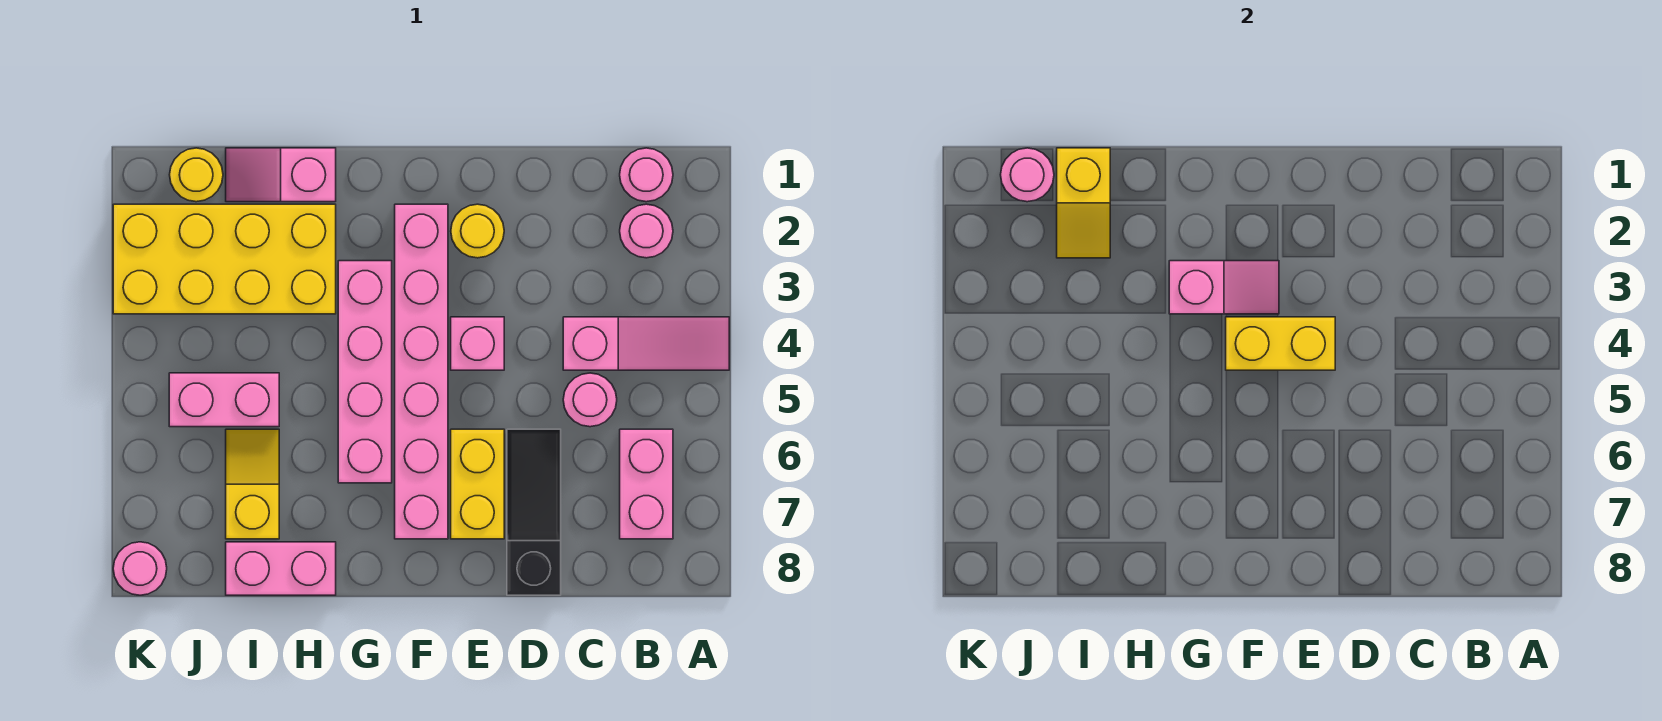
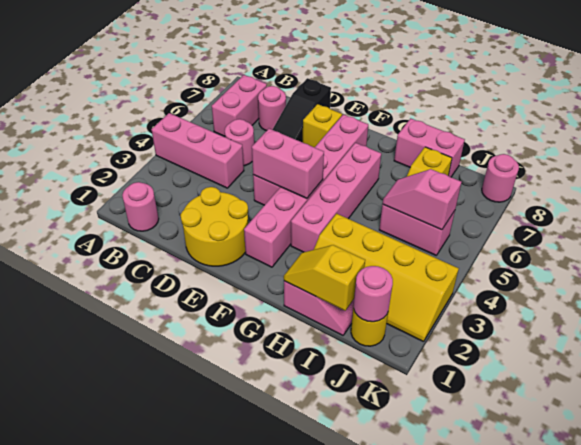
pink slope A4:C4 level 1 top C -> pink brick A4:C4 level 1
pink round brick B2 level 1 -> pink round brick C7 level 1
yellow round brick E2 level 1 -> yellow round brick D1:E2 level 1
yellow brick E4:F4 level 2 -> pink brick E4:F4 level 2
yellow brick E6:E7 level 1 -> yellow brick E7 level 1
pink slope F3:G3 level 2 top G -> pink slope I5:J5 level 2 top J
yellow brick H2:K3 level 1 -> yellow slope H2:K3 level 1 top 3
yellow slope I1:I2 level 2 top 1 -> yellow slope H1:I1 level 2 top I

